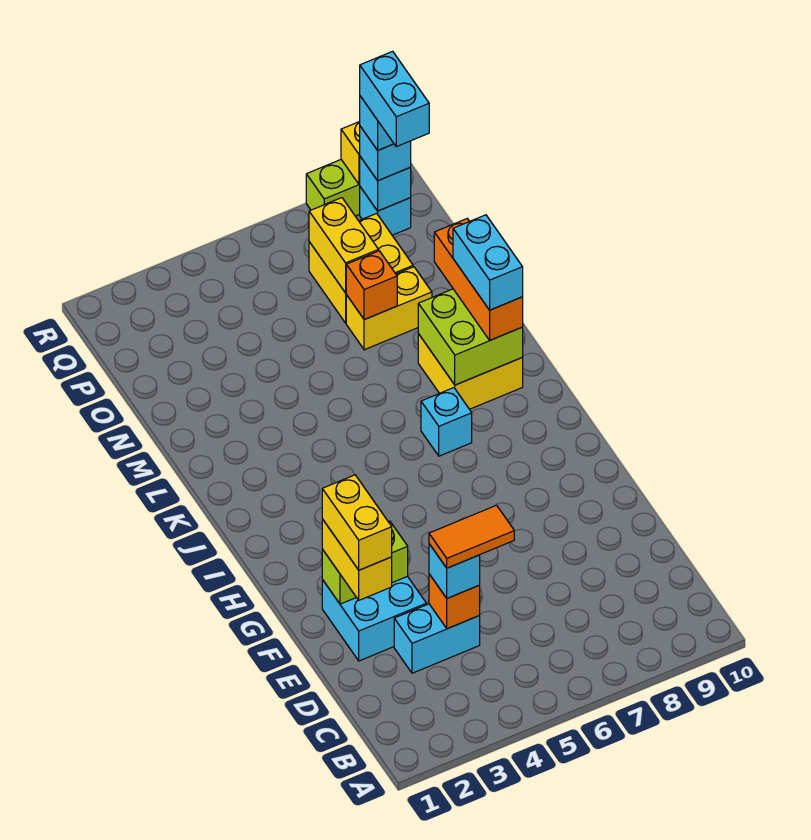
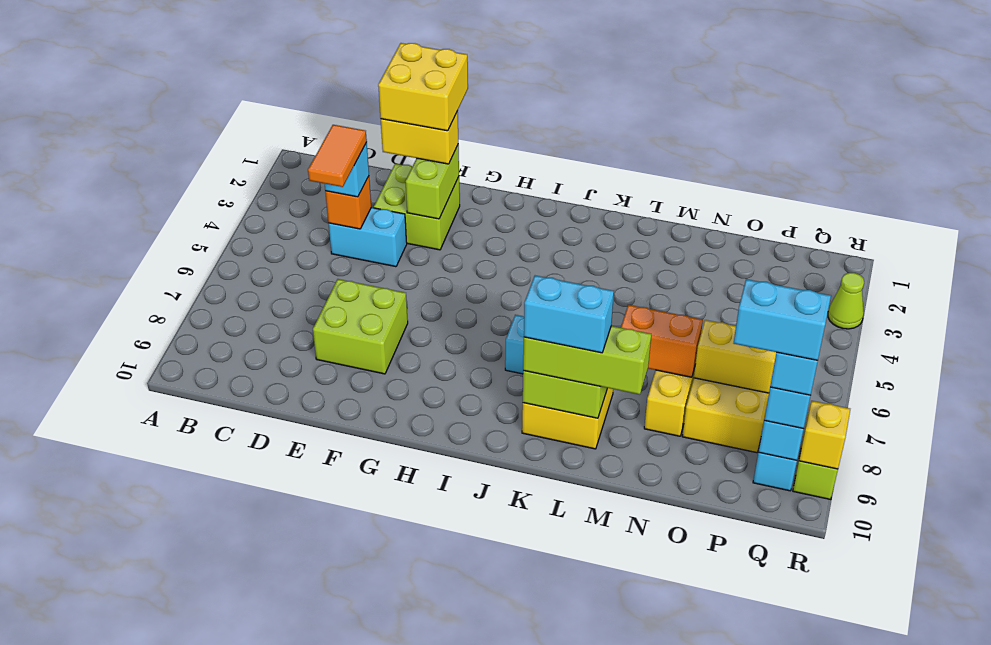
cyan brick D3:D4 level 1 -> cyan brick D4:E4 level 1
cyan brick E2:F3 level 1 -> lime brick E2:F3 level 1
yellow brick E2:F2 level 4 -> yellow brick E1:F2 level 4
none -> lime brick E7:F8 level 1
orange brick K9:M9 level 3 -> lime brick K9:M9 level 3
orange brick N7 level 2 -> orange brick M7:N7 level 2
none -> lime cone R3 level 1

